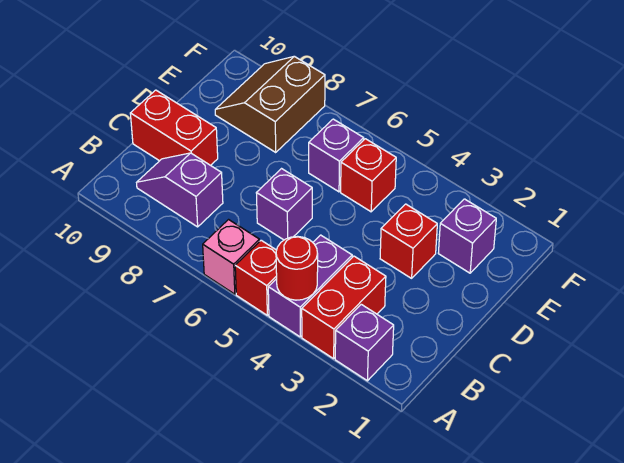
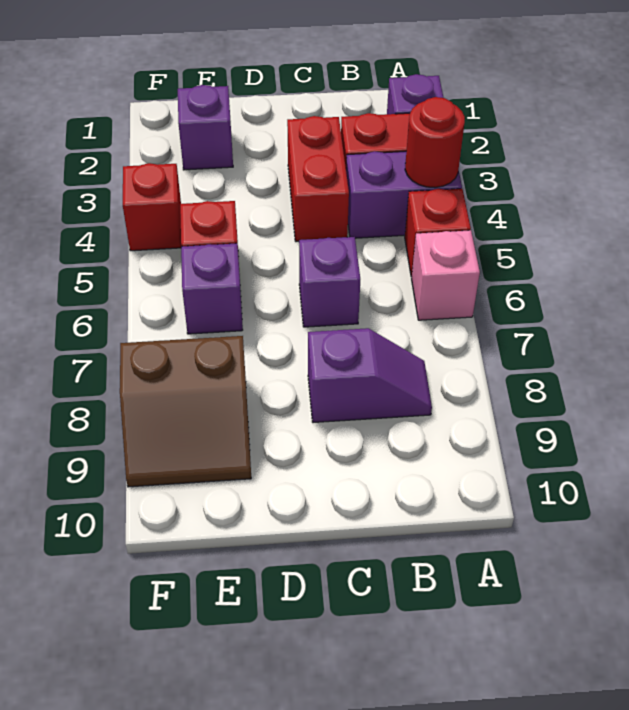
purple slope B8:B9 level 1 top 8 -> purple slope B8:C8 level 1 top C
red brick C9:C10 level 1 -> red brick C3:C4 level 1
red brick D3 level 1 -> red brick F4 level 1

